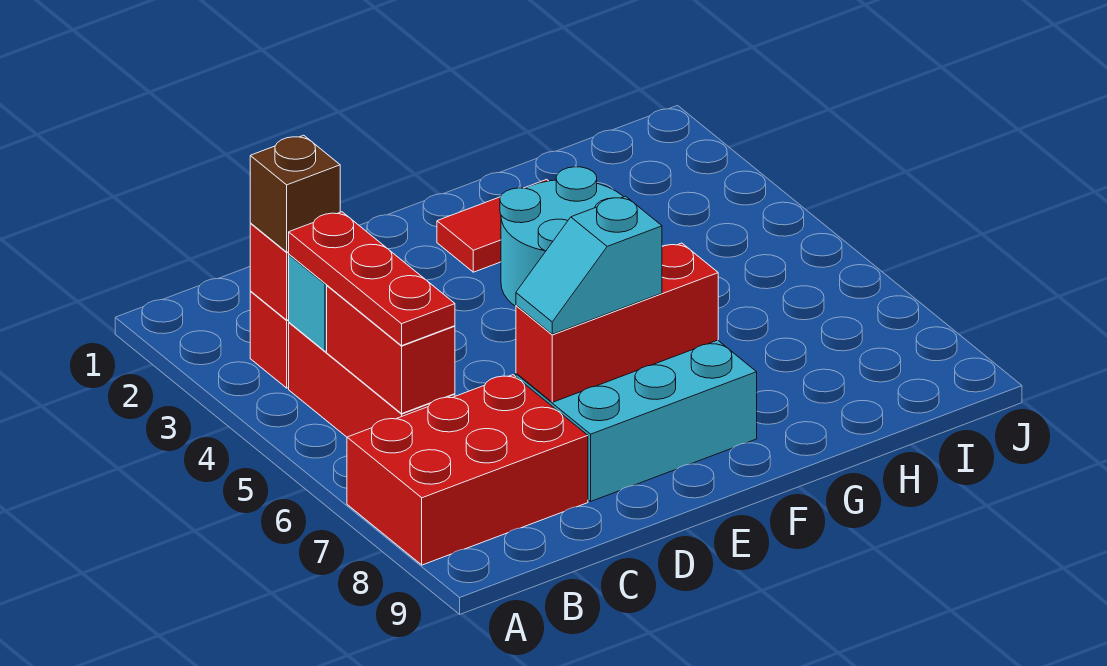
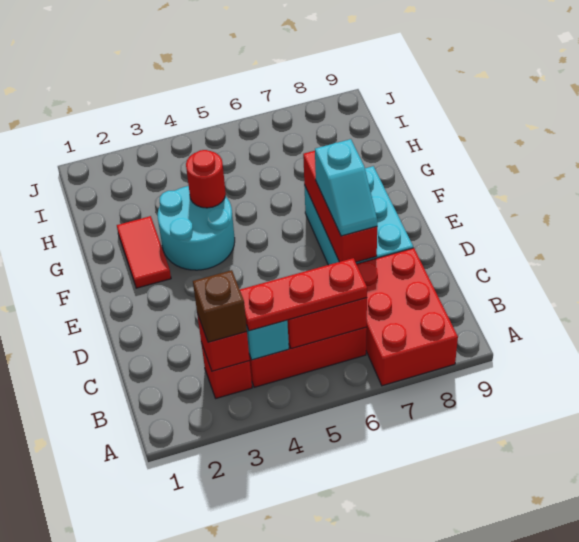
none -> red round brick G4 level 2

